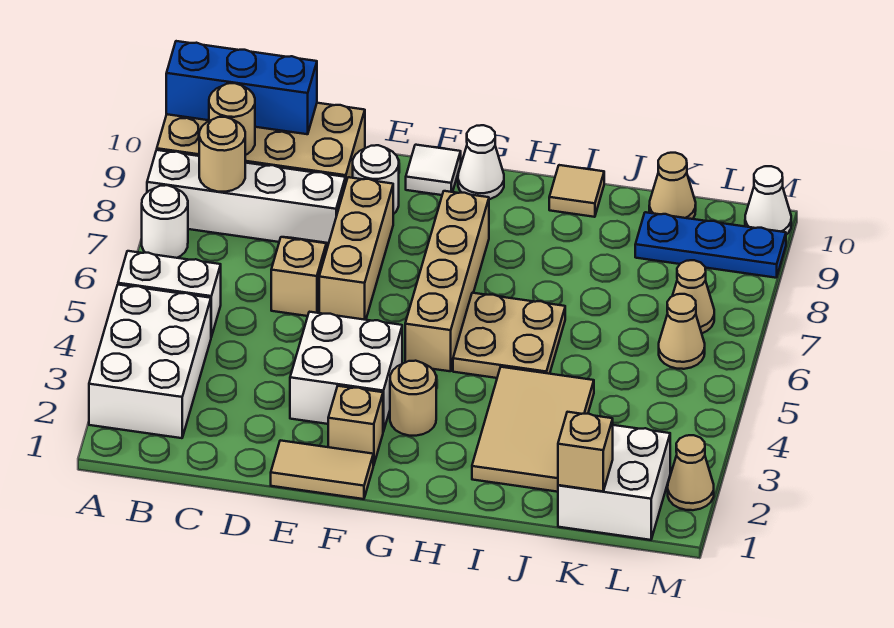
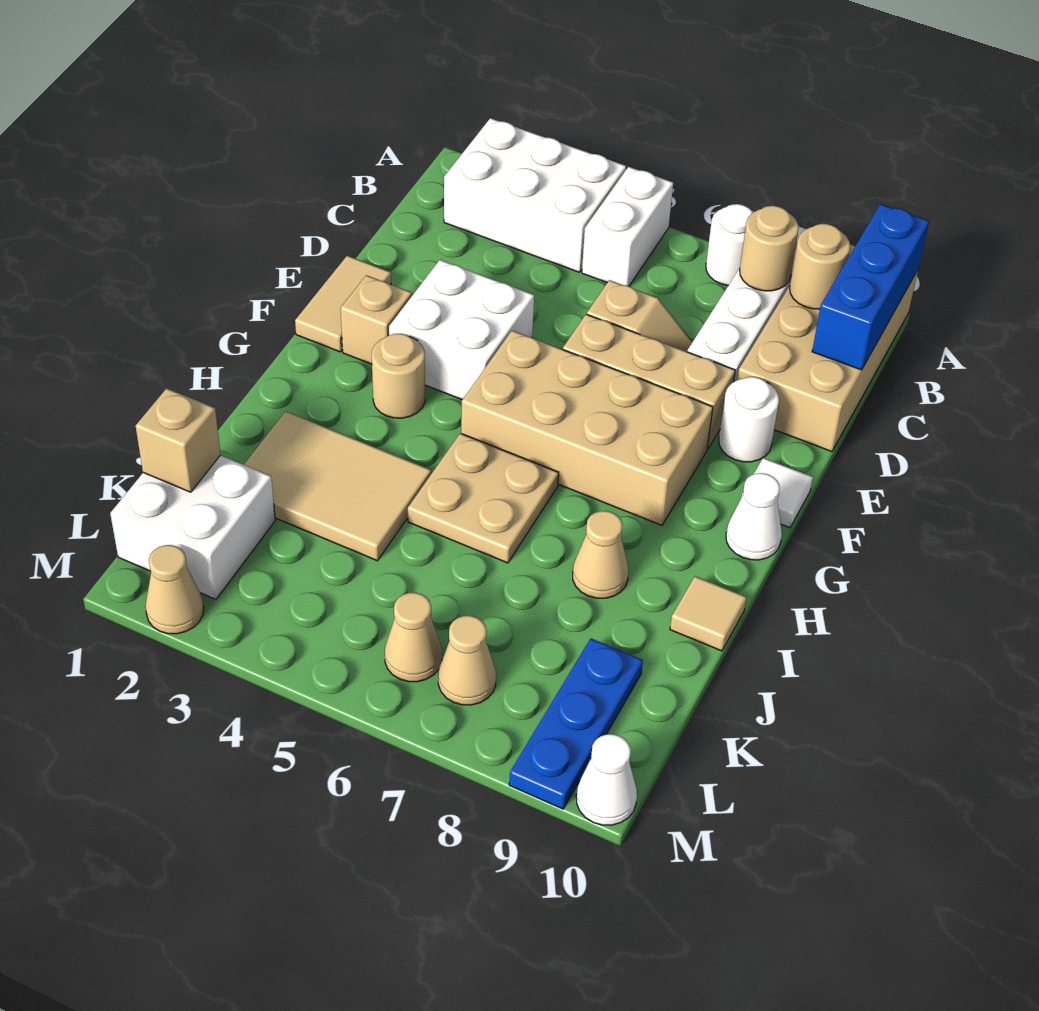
tan brick G5:G8 level 1 -> tan brick F5:G8 level 1
tan cone K10 level 1 -> tan cone I8 level 1

